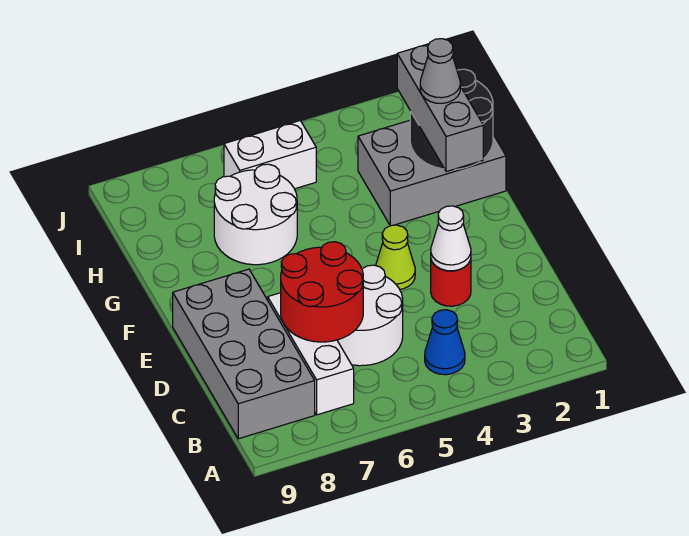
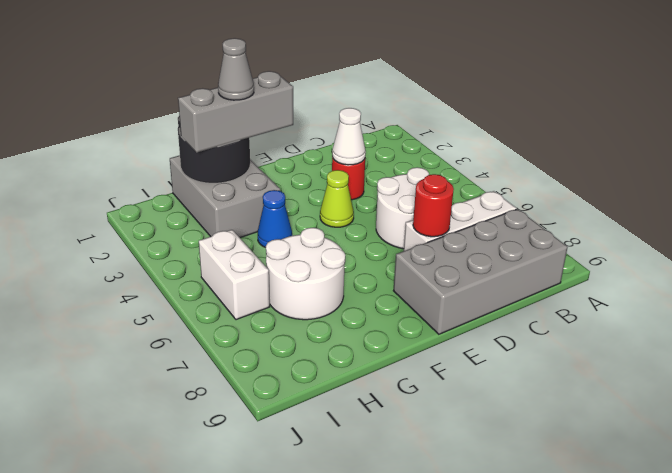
blue cone B4 level 1 -> blue cone G4 level 1
red round brick C6:D7 level 2 -> red round brick D7 level 2

